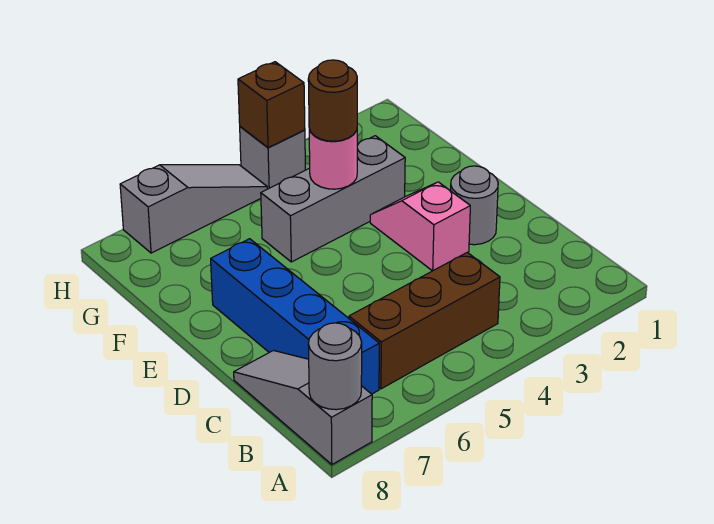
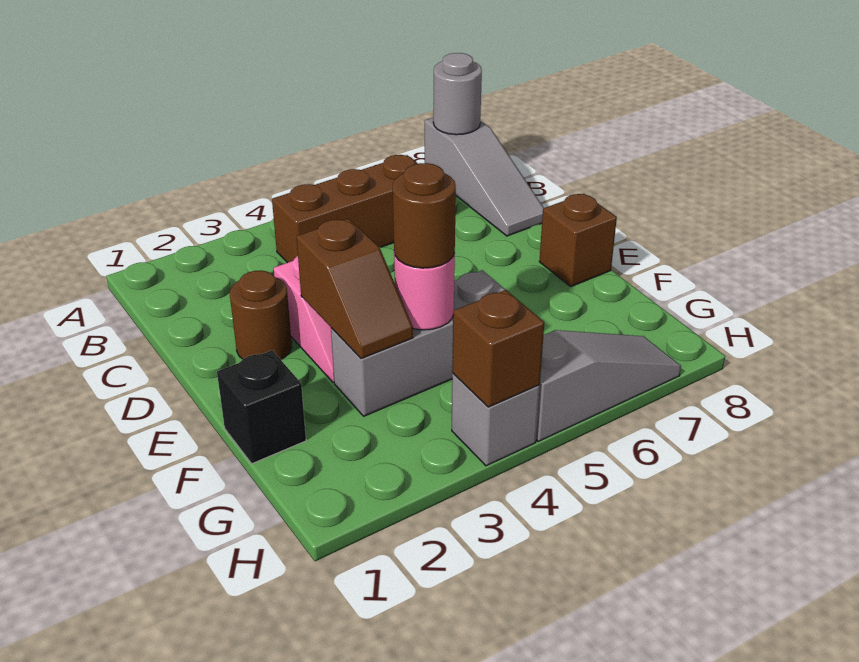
blue brick B7:E7 level 1 -> none
grey round brick D2 level 1 -> brown round brick D2 level 1
none -> brown slope E3:F3 level 2 top E
none -> brown brick E8 level 1
none -> black brick F1 level 1
grey slope H5:H7 level 1 top 7 -> grey slope H5:H7 level 1 top 5

